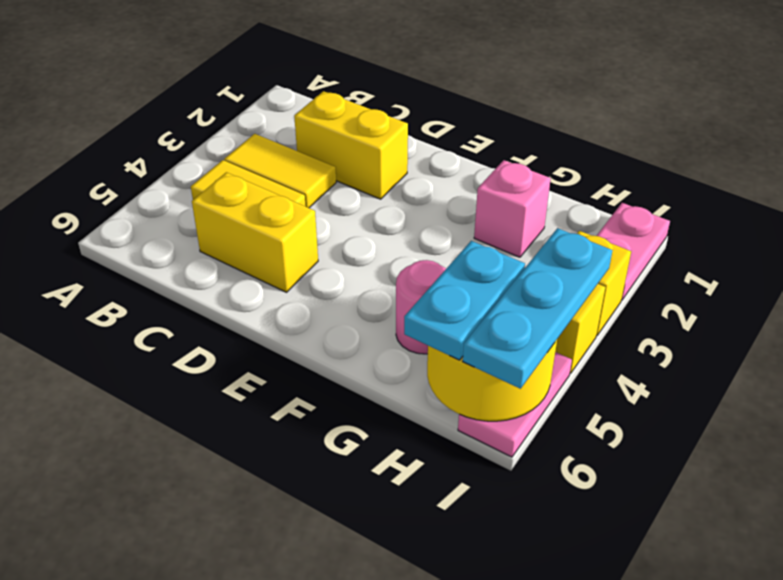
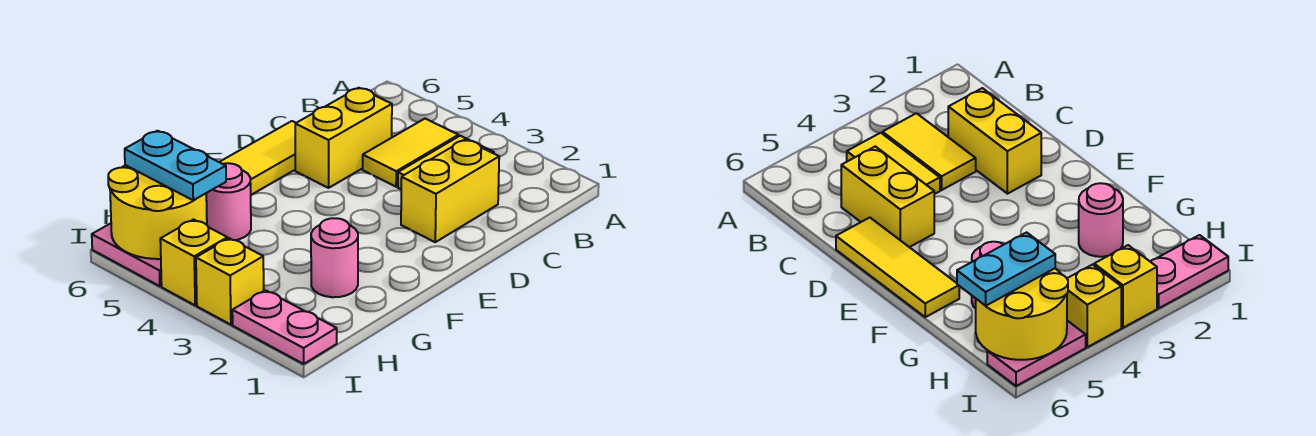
none -> yellow tile D6:F6 level 1
pink brick G2 level 1 -> pink round brick G2 level 1
cyan plate I4:I6 level 3 -> none

